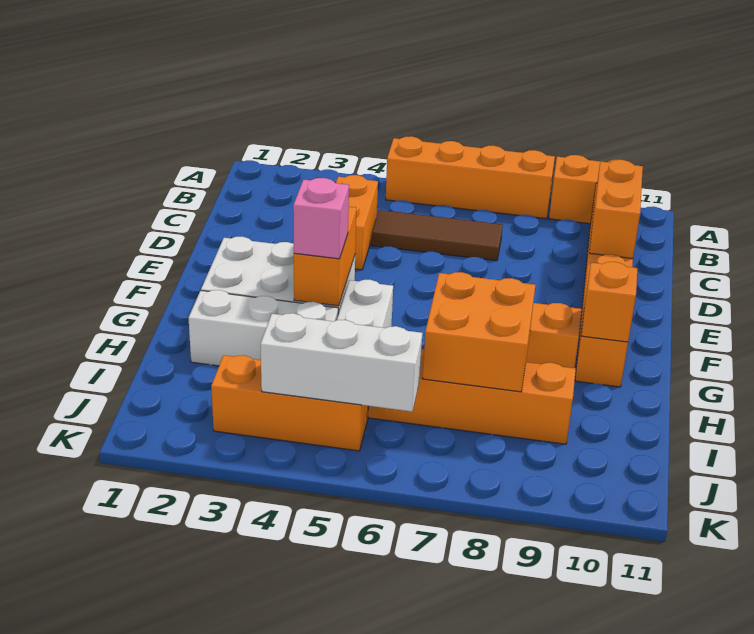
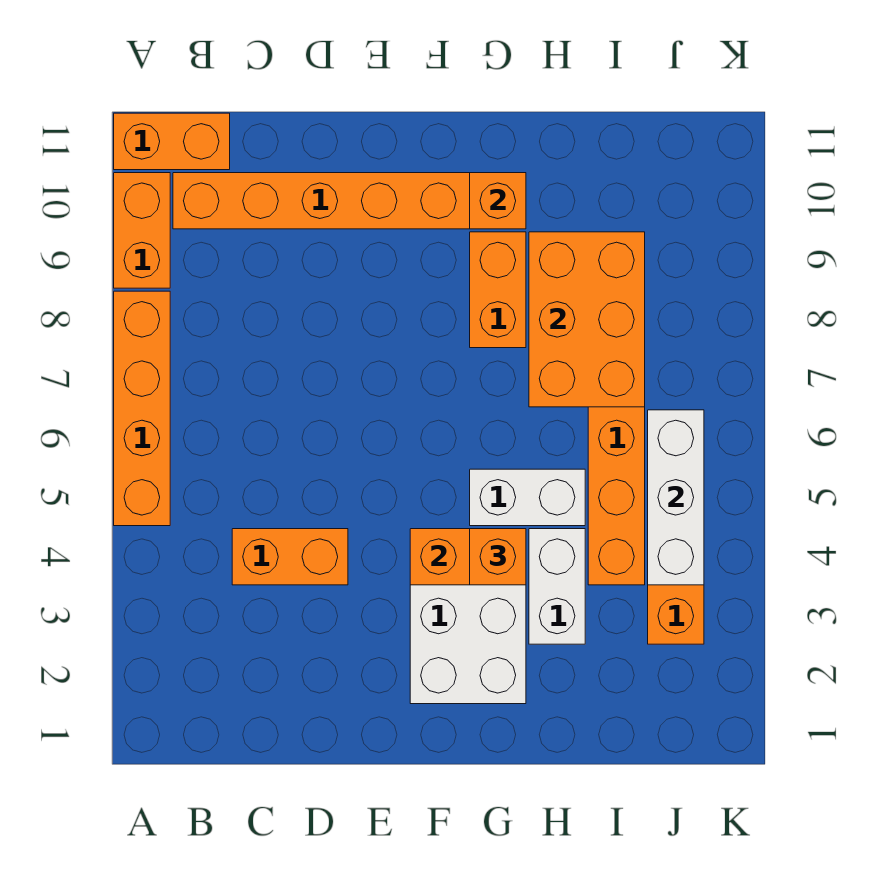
brown tile C5:C7 level 1 -> none
orange brick C10:D10 level 2 -> orange brick A11:B11 level 1
pink brick G4 level 3 -> orange brick G4 level 3
white brick H2:H4 level 1 -> white brick H3:H4 level 1
orange brick H7:I8 level 2 -> orange brick H7:I9 level 2

